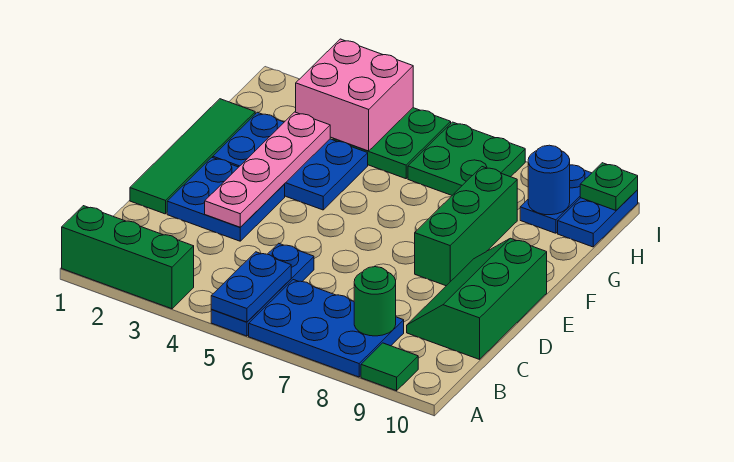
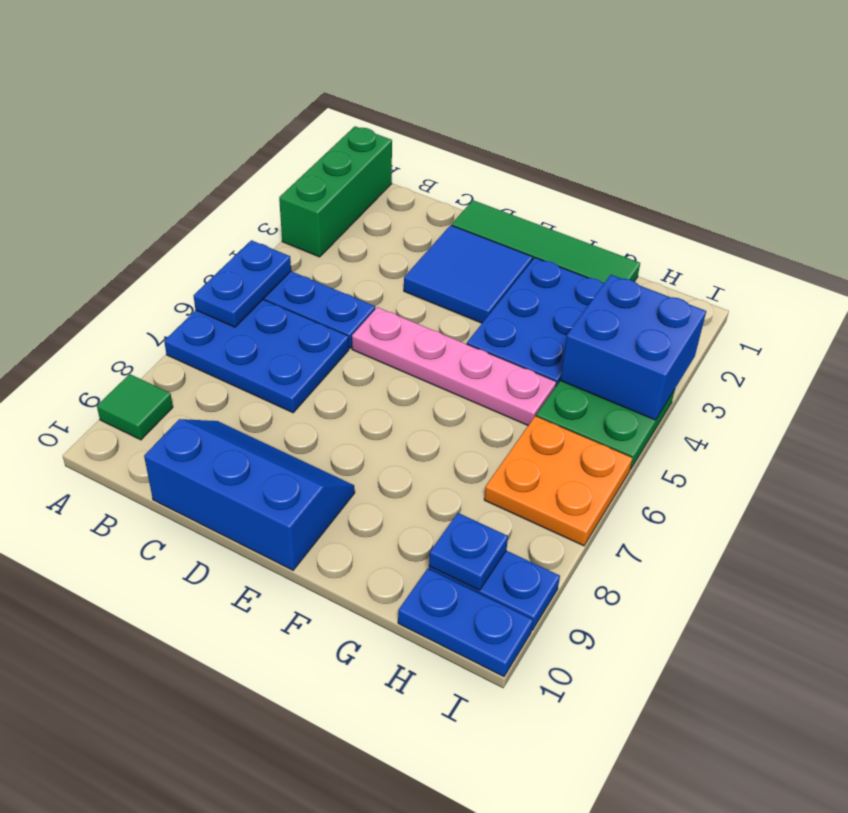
blue plate A5:B5 level 2 -> blue plate A5:A6 level 2
blue plate A6:B8 level 1 -> blue plate A6:C7 level 1
green round brick B8 level 2 -> none
green slope C9:E10 level 1 top 10 -> blue slope C9:E10 level 1 top 10
blue plate D2:E3 level 1 -> blue tile D2:E3 level 1
pink plate D3:G3 level 2 -> pink plate D5:G5 level 1
green brick E8:G8 level 1 -> none
pink brick H3:I4 level 2 -> blue brick H3:I4 level 2
green plate H6:I7 level 1 -> orange plate H6:I7 level 1
blue round brick H9 level 2 -> blue plate H9 level 2
green plate I10 level 2 -> none

